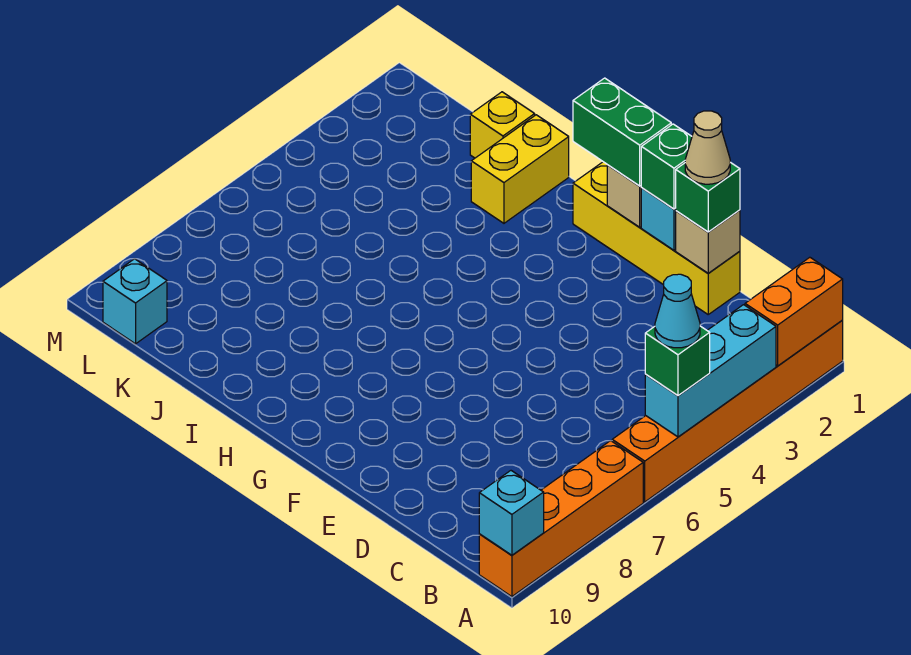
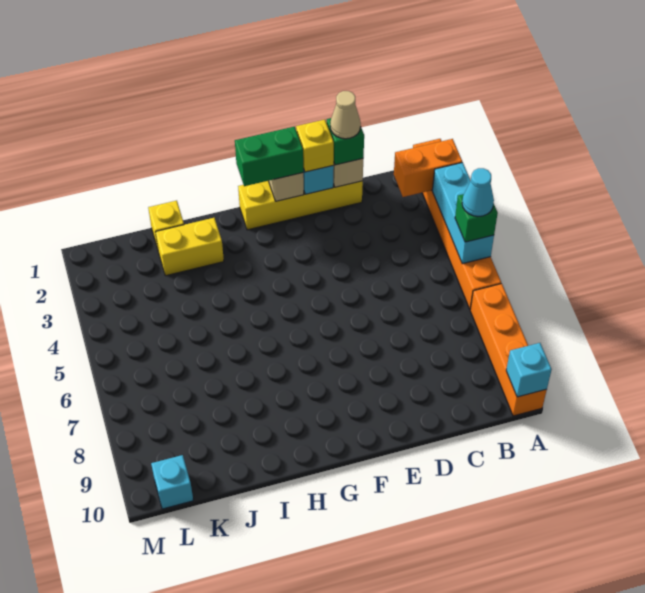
orange brick A1:A2 level 2 -> orange brick A2:B2 level 2
green brick E1 level 3 -> yellow brick E1 level 3
yellow brick I1:I2 level 1 -> yellow brick I2:J2 level 1

